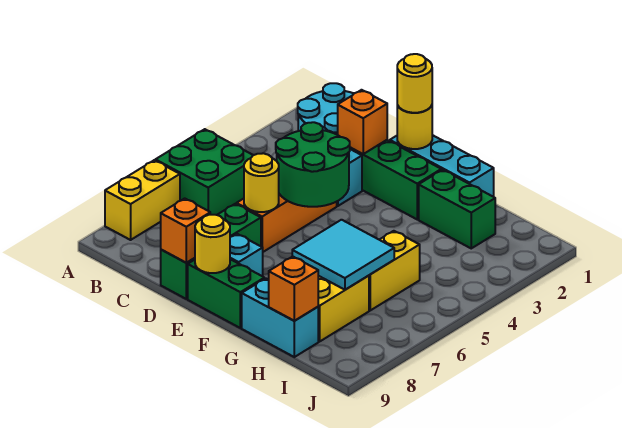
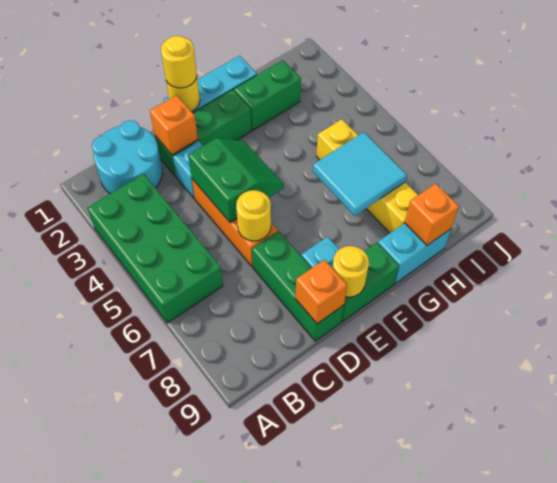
green brick A5:B6 level 1 -> green brick A3:B6 level 1
yellow brick A7:A8 level 1 -> none
green round brick D4:E5 level 2 -> green slope D4:E5 level 2 top D

